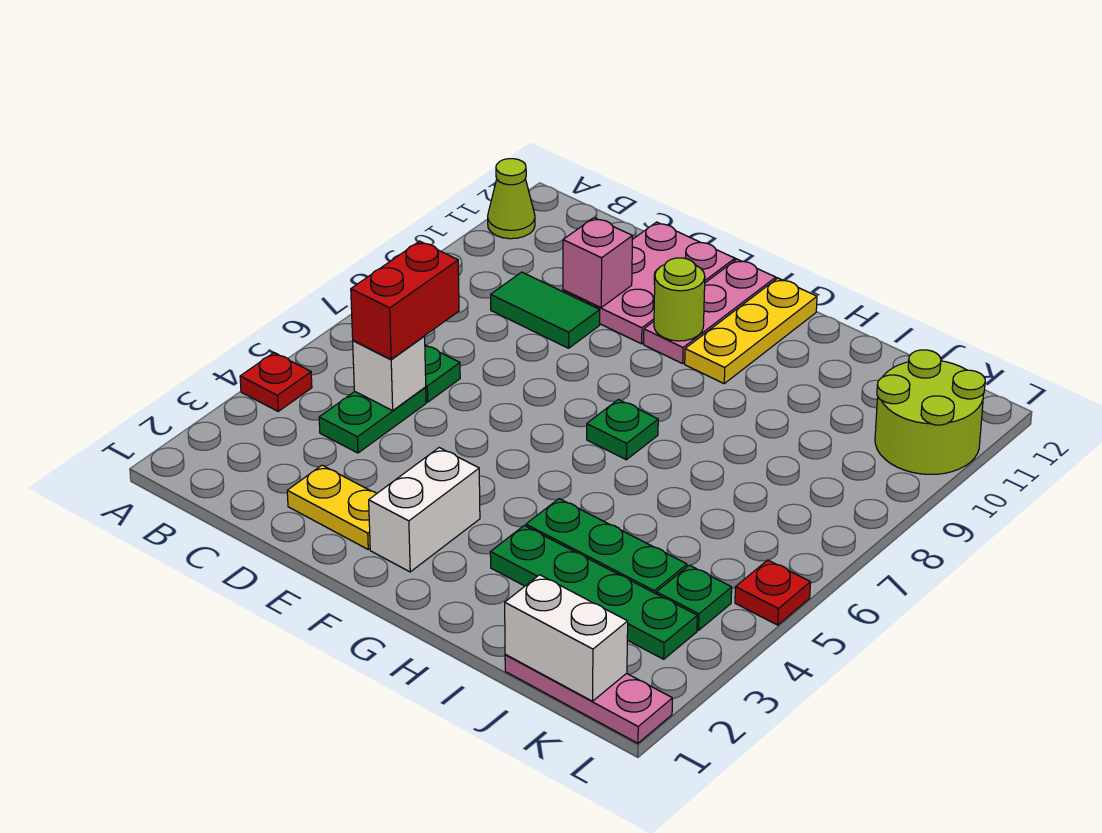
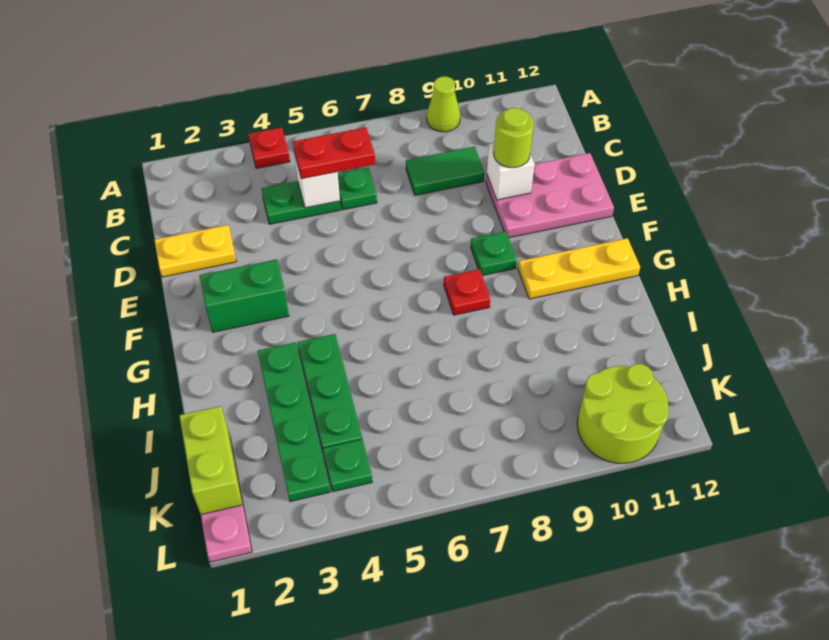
lime cone A11 level 1 -> lime cone A9 level 1
red brick C5:C6 level 3 -> red plate C5:C6 level 3
green tile C9:D9 level 1 -> green tile C8:C9 level 1
yellow plate D2:E2 level 1 -> yellow plate D1:D2 level 1
pink brick D10 level 2 -> white brick D10 level 2
white brick F2:F3 level 1 -> green brick F2:F3 level 1
pink plate F10:F12 level 1 -> none
lime round brick F10 level 2 -> lime round brick D10 level 3
green plate G7 level 1 -> green plate F9 level 1
white brick J1:K1 level 2 -> lime brick J1:K1 level 2
red plate L5 level 1 -> red plate G8 level 1

